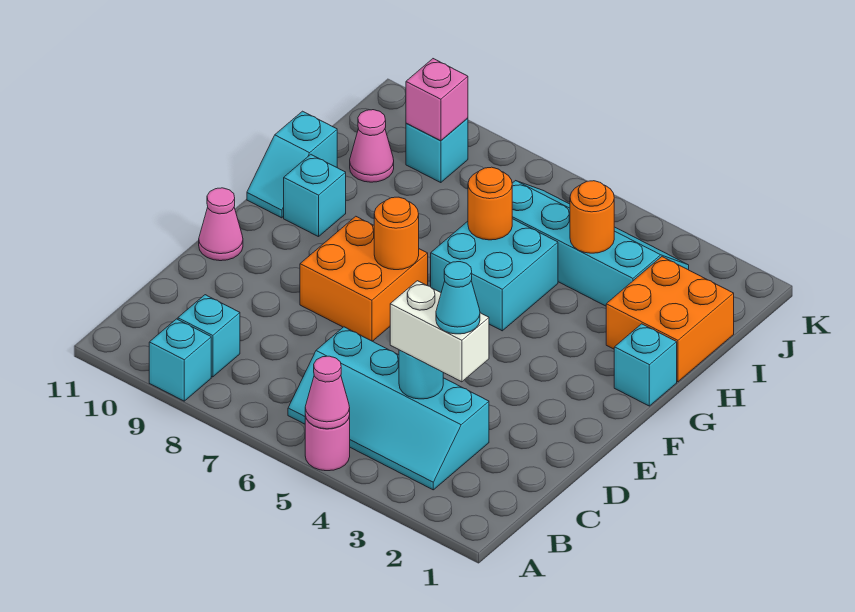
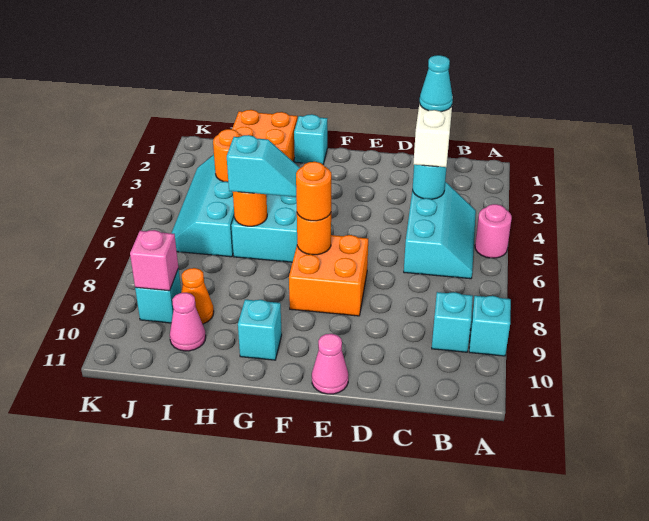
pink cone A5 level 2 -> none
cyan slope B3:C6 level 1 top C -> cyan slope B4:C6 level 1 top C
none -> orange round brick F7 level 3
cyan slope G11:H11 level 1 top H -> cyan slope G6:H6 level 3 top H
none -> orange cone I9 level 1

